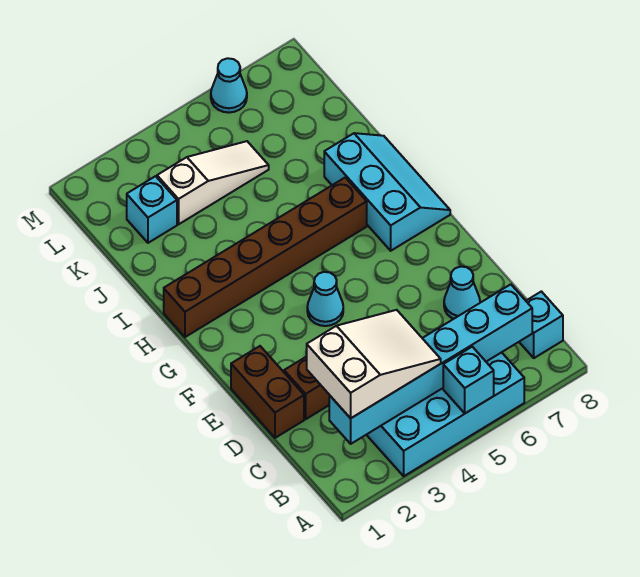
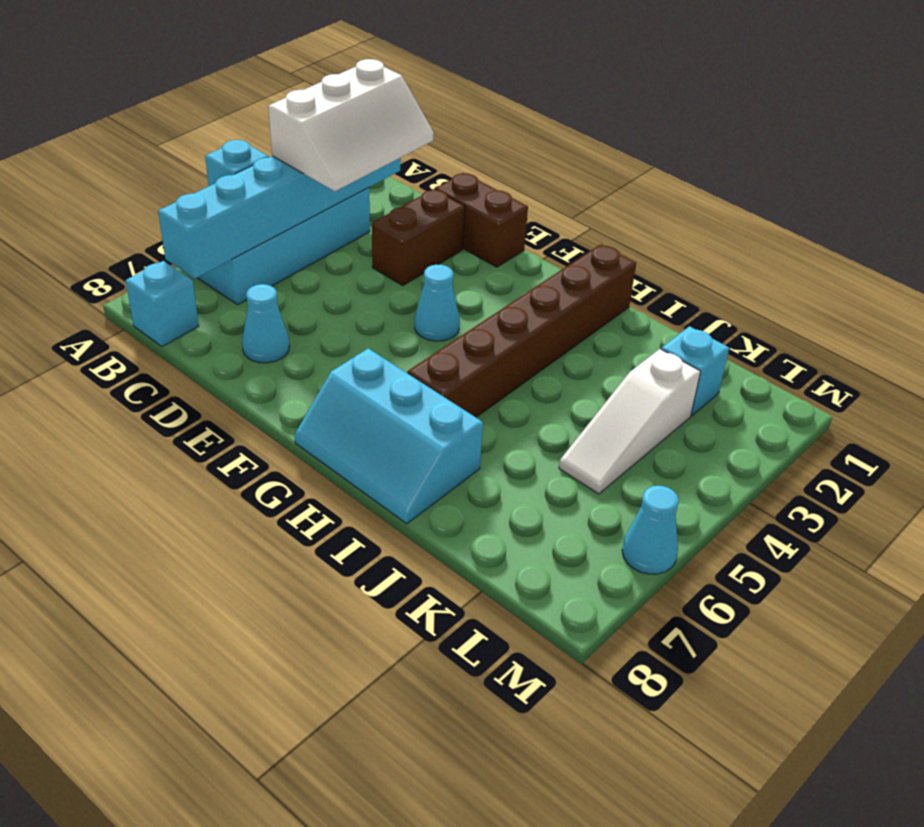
white slope B2:C4 level 3 top 2 -> white slope B2:C4 level 3 top B

